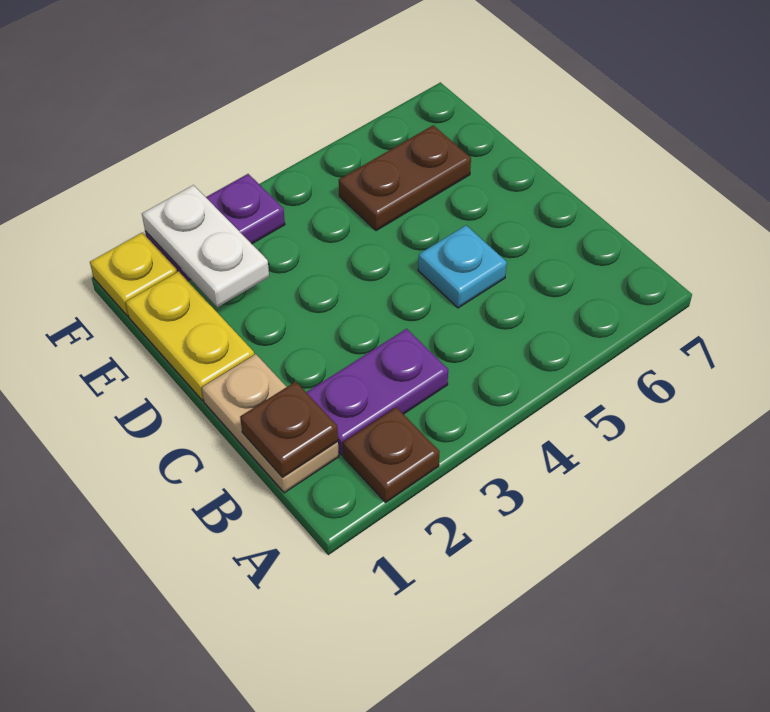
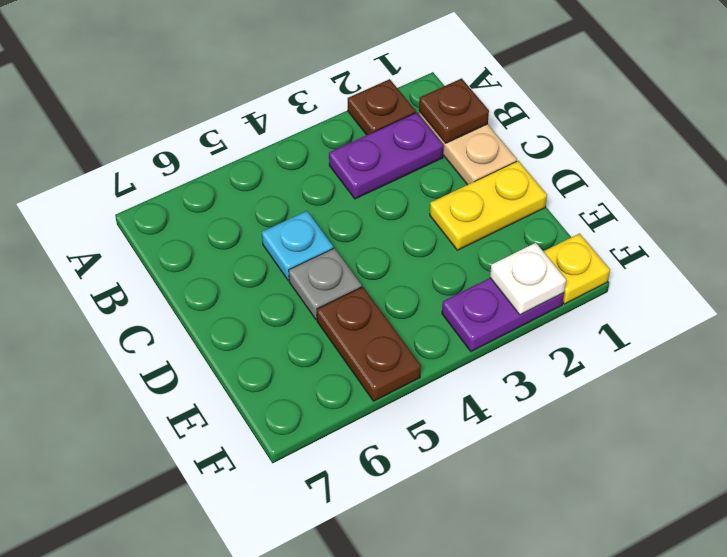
yellow plate D1:E1 level 1 -> yellow plate D1:D2 level 1
none -> grey plate D5 level 1
white plate E2:F2 level 2 -> white plate F2 level 2
brown plate E5:E6 level 1 -> brown plate E5:F5 level 1

